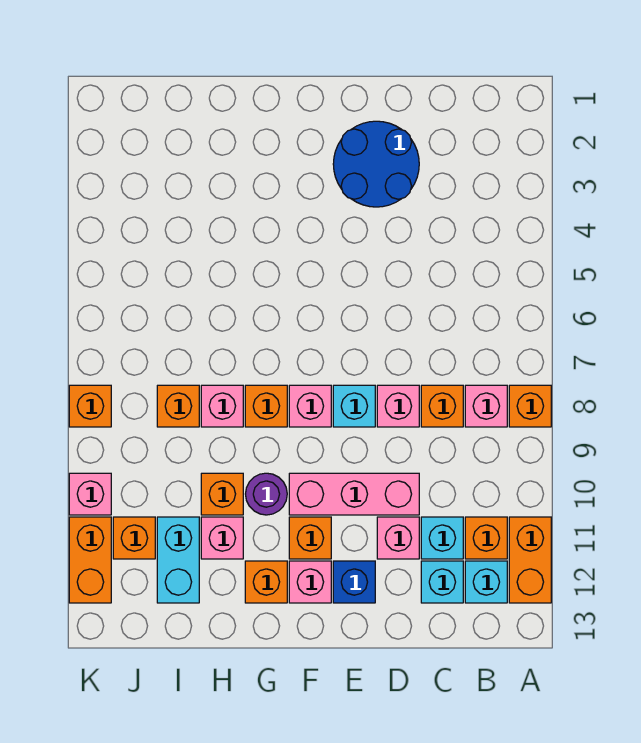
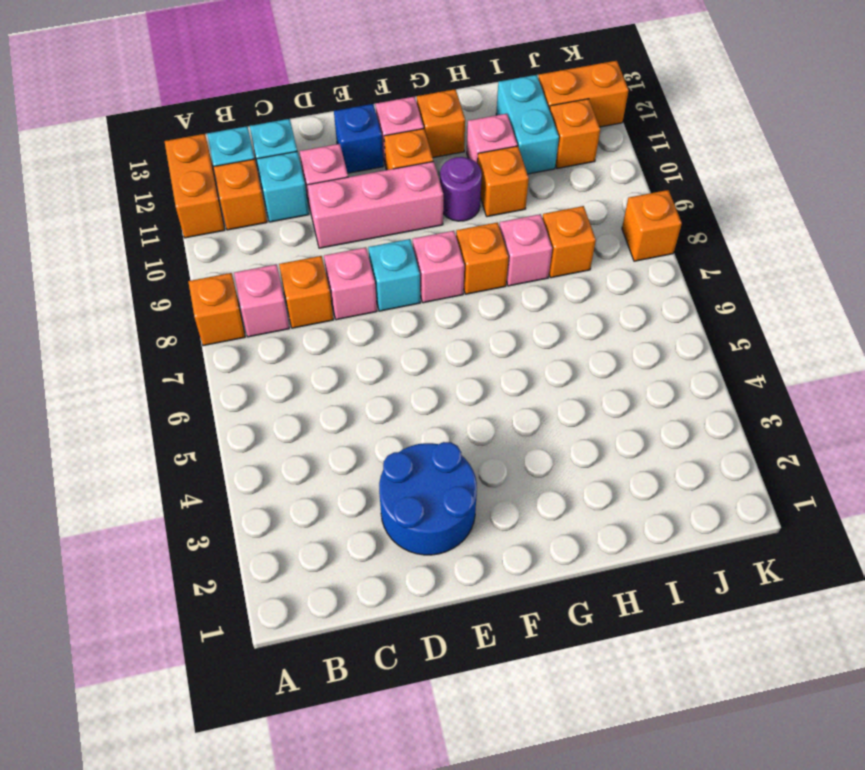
pink brick K10 level 1 -> none
orange brick K11:K12 level 1 -> orange brick J12:K12 level 1

